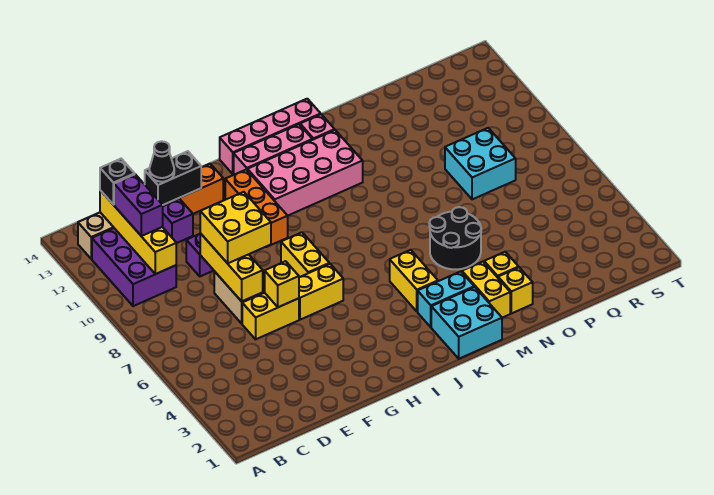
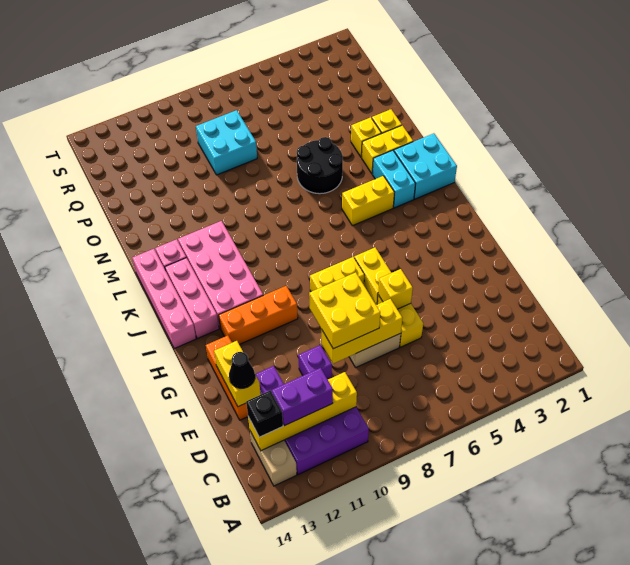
black brick E13:F13 level 2 -> yellow brick E13:F13 level 2

